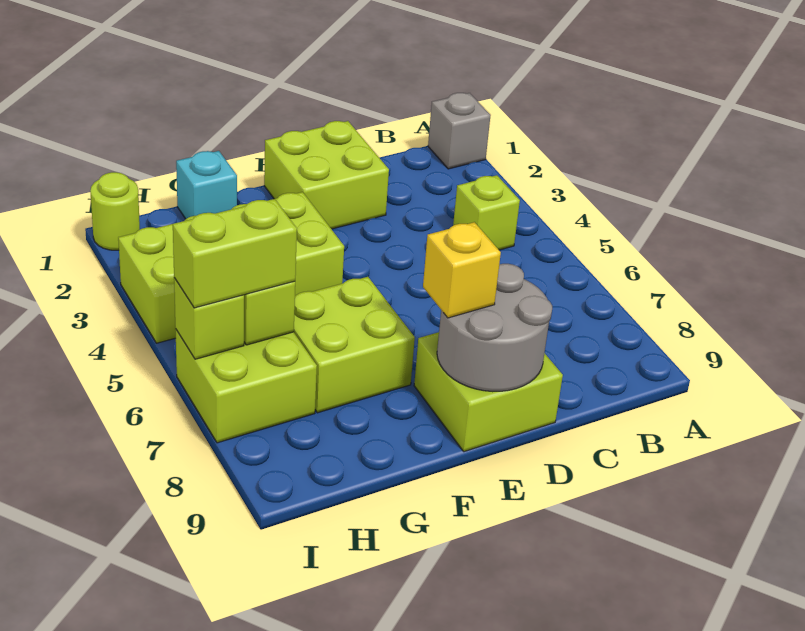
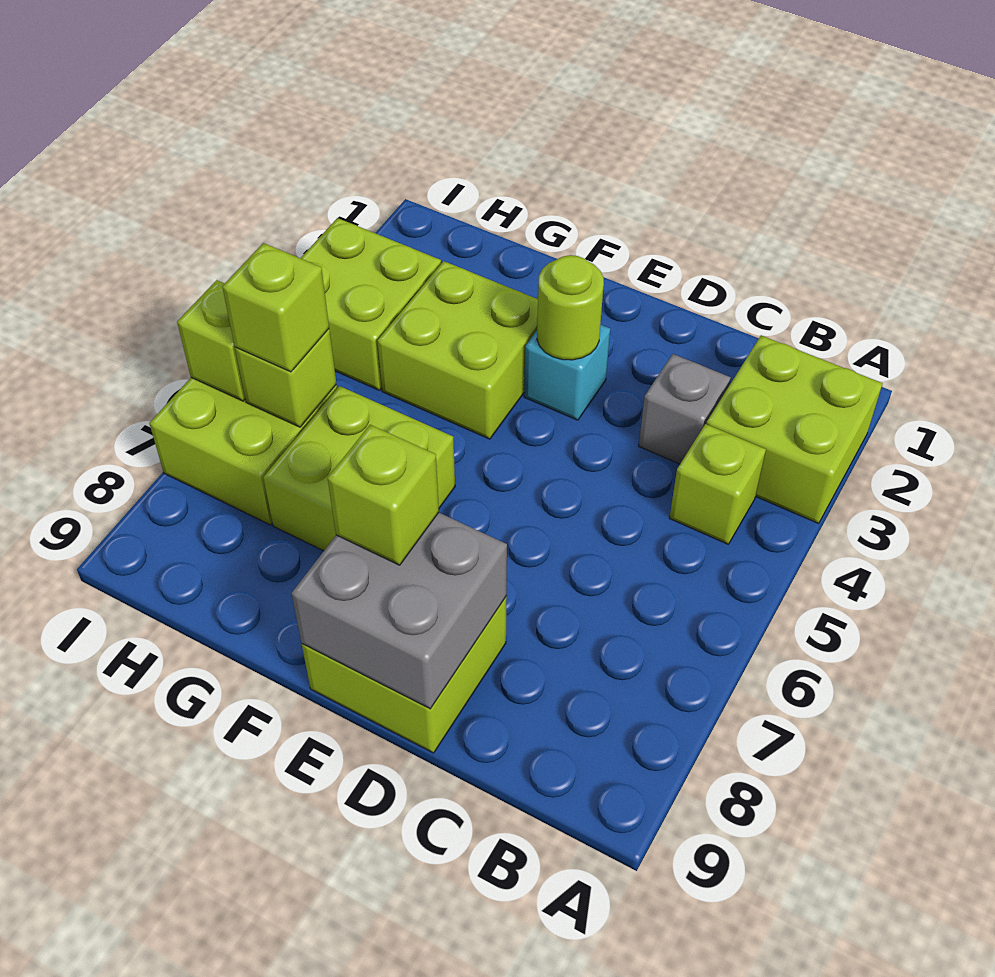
grey brick A1 level 1 -> grey brick C3 level 1
lime brick D1:E2 level 1 -> lime brick A2:B3 level 1
grey round brick D8:E9 level 2 -> grey brick D8:E9 level 2
yellow brick E8 level 3 -> lime brick E8 level 3
cyan brick G1 level 1 -> cyan brick E3 level 1
lime brick H6:I6 level 3 -> lime brick H6 level 3
lime round brick I1 level 1 -> lime round brick E3 level 2

